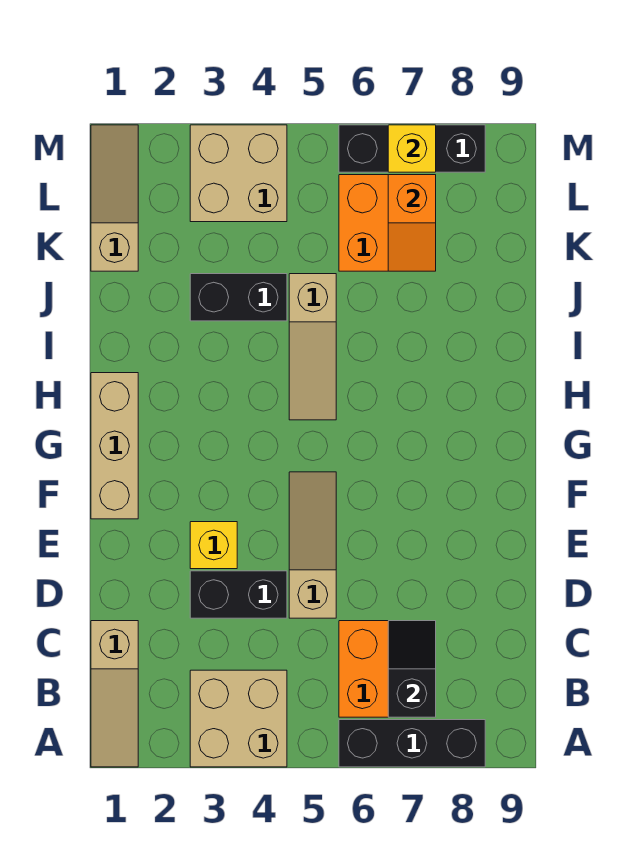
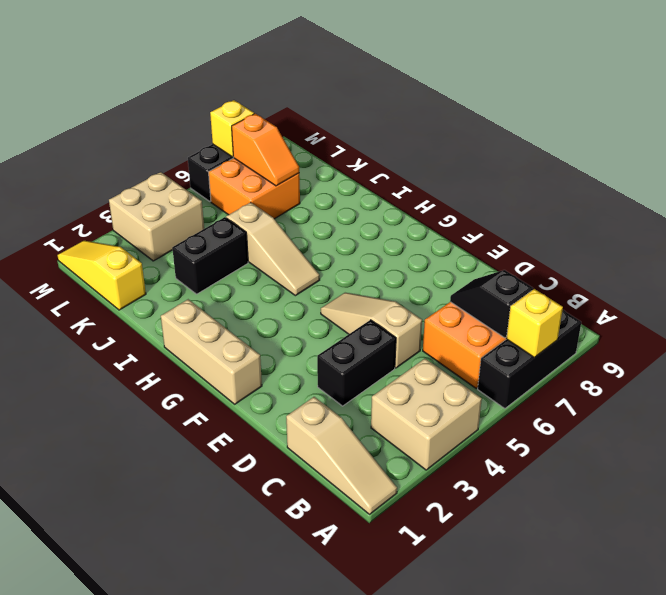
yellow brick E3 level 1 -> yellow brick A7 level 2
tan slope K1:M1 level 1 top K -> yellow slope K1:M1 level 1 top K

